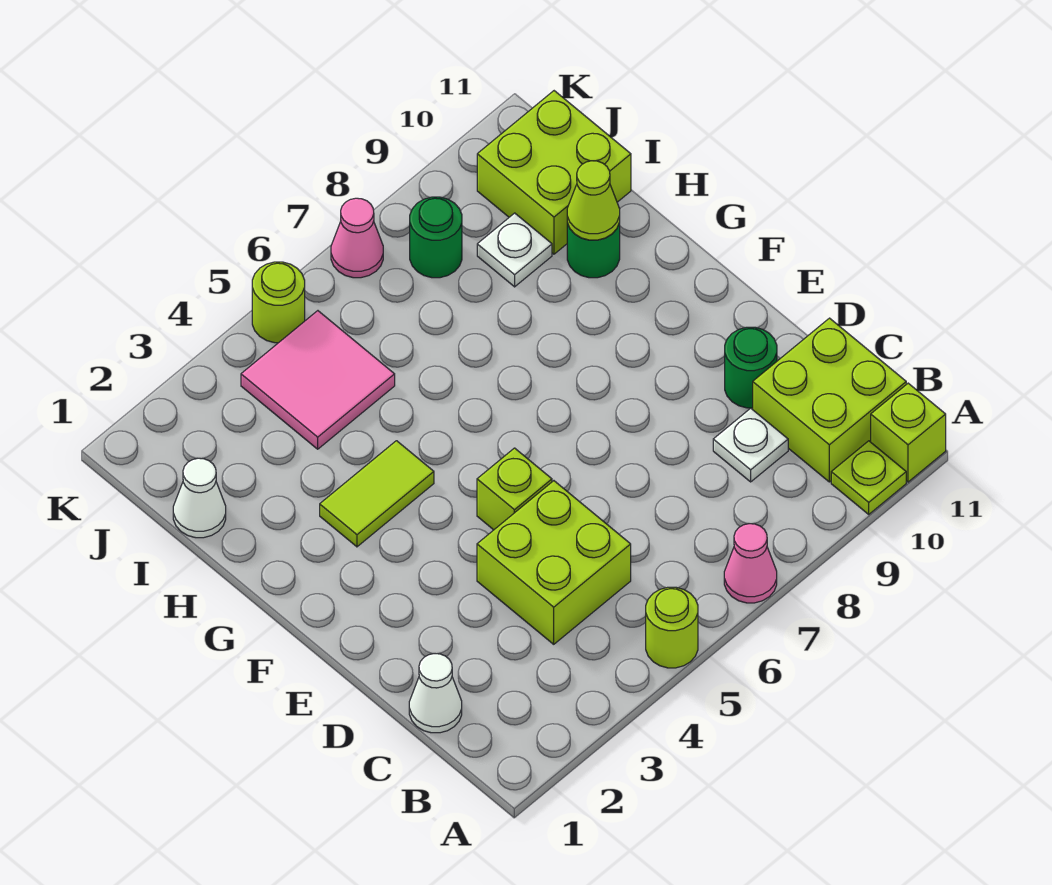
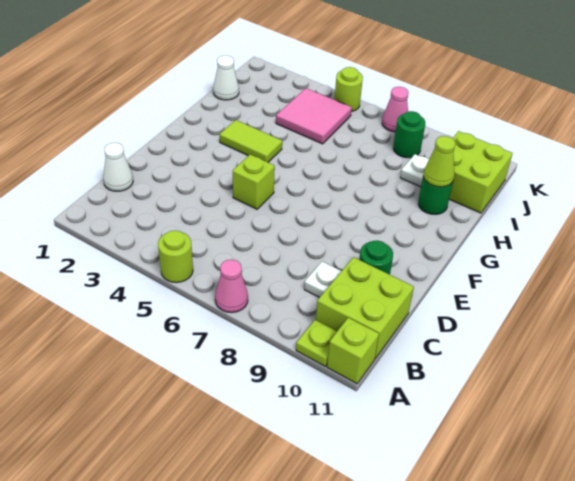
lime brick C4:D5 level 1 -> none

